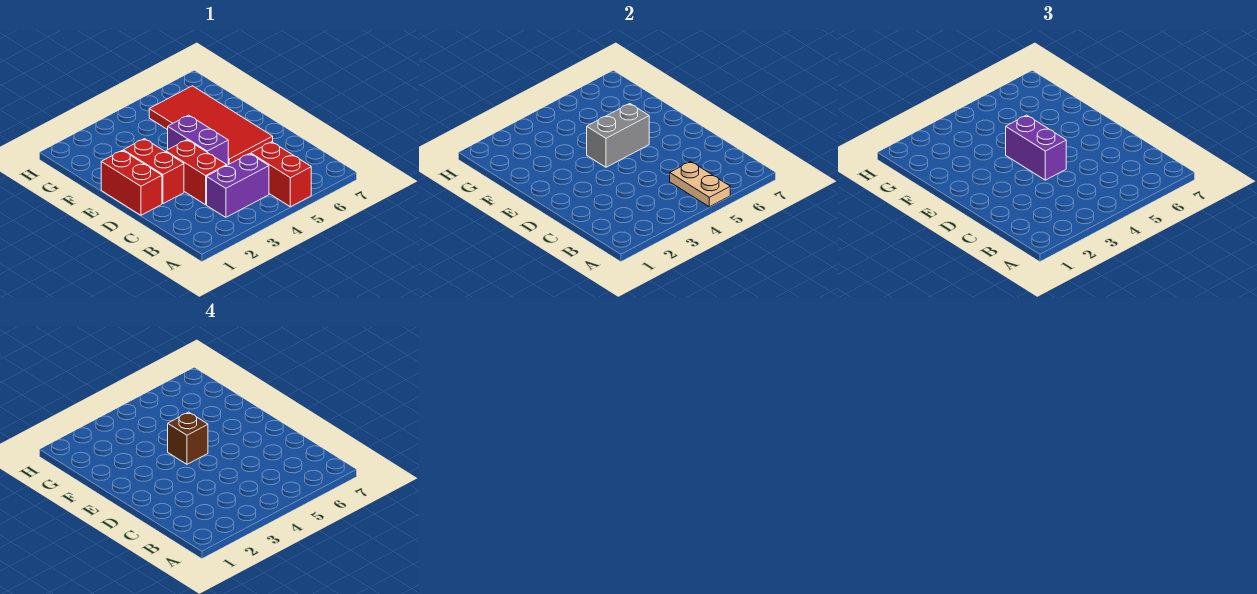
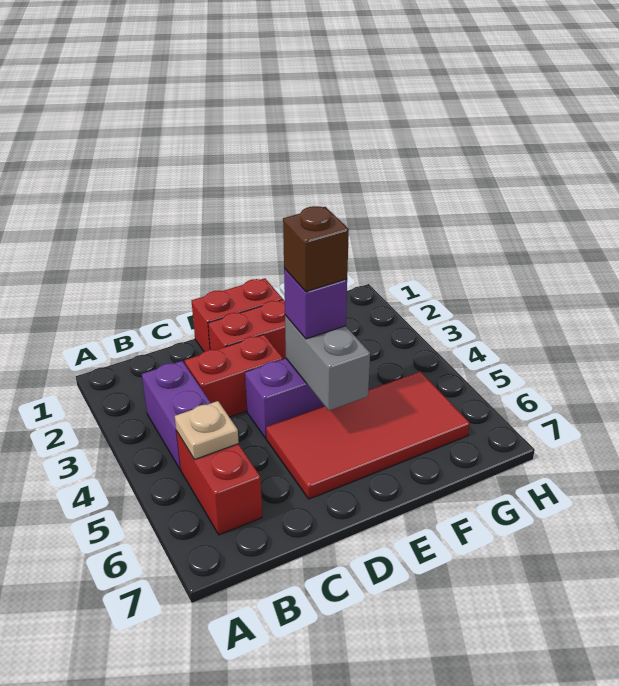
red brick A5:B5 level 1 -> red brick B5:B6 level 1
tan plate A5:B5 level 2 -> tan plate B5 level 2
purple brick D4:E4 level 3 -> purple brick E4 level 3

